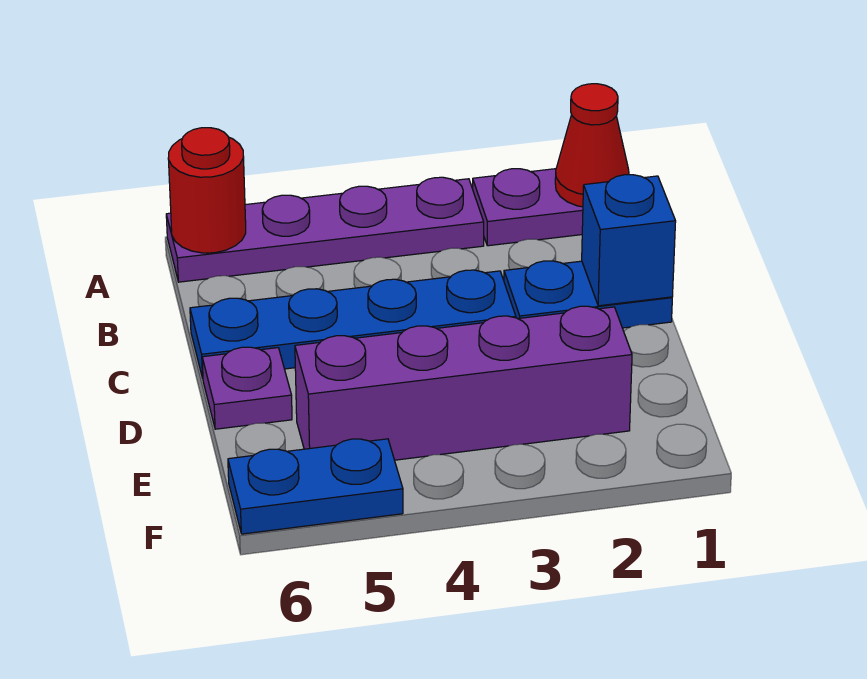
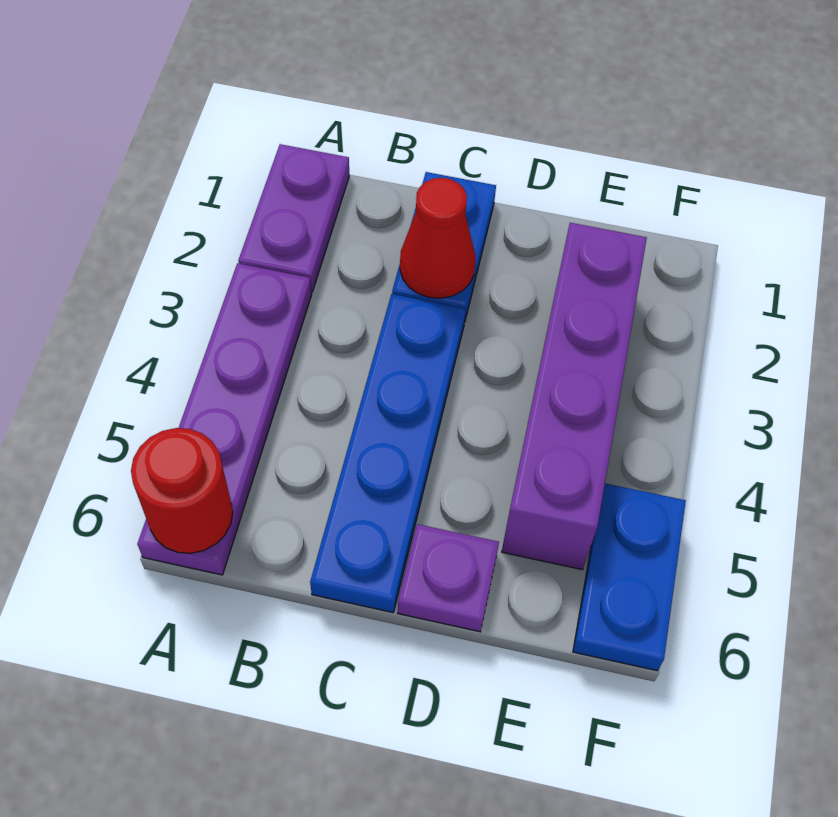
red cone A1 level 2 -> red cone C2 level 2
blue brick C1 level 2 -> none

